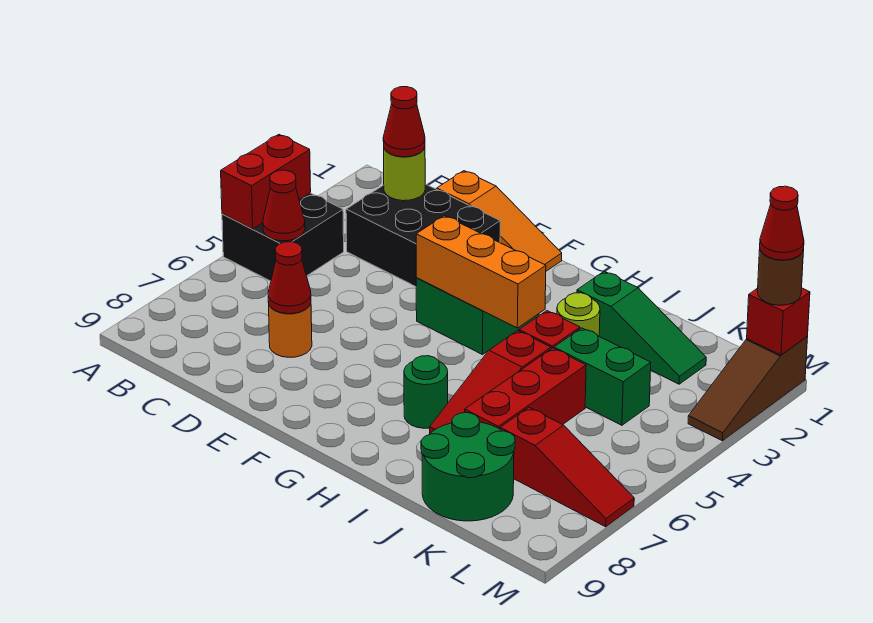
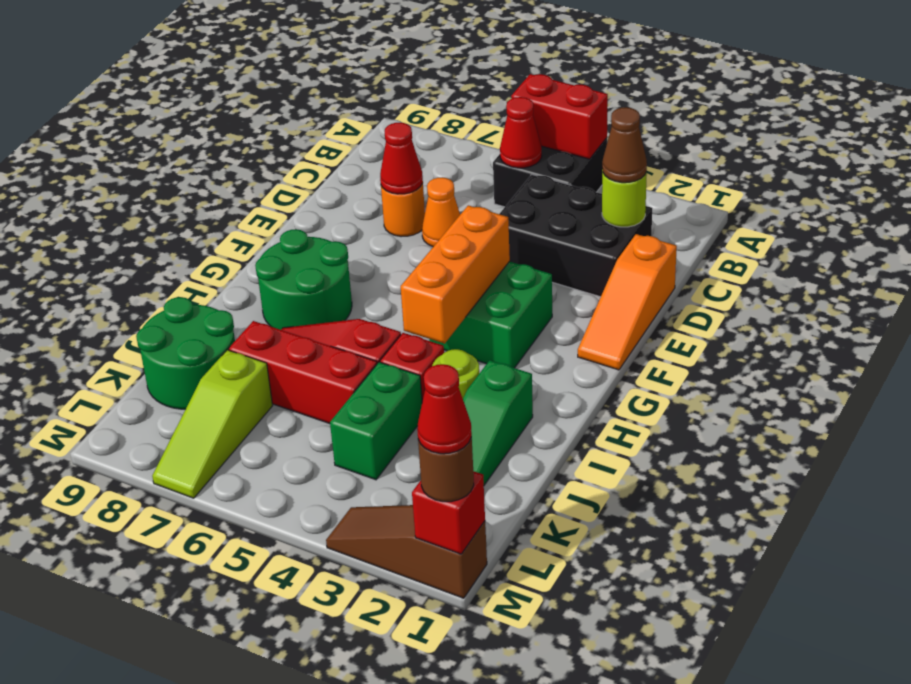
black brick C2:E3 level 1 -> black brick C2:D4 level 1
red cone C2 level 3 -> brown cone C2 level 3
none -> orange cone D6 level 1
green round brick H7 level 1 -> green round brick G7:H8 level 1
red slope K7:M7 level 1 top K -> lime slope K7:M7 level 1 top K

